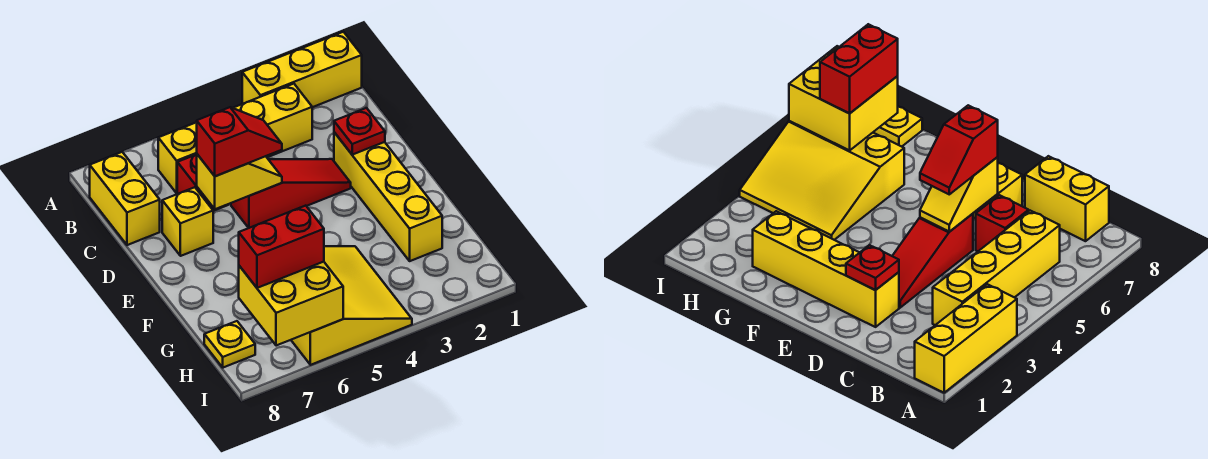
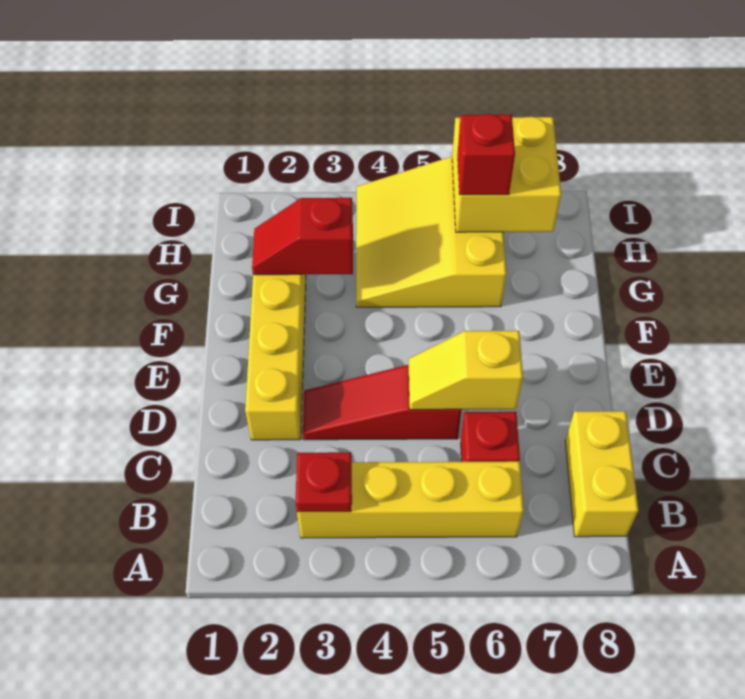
yellow brick A1:A3 level 1 -> none
red plate D2 level 2 -> red plate B3 level 2
red slope D5:D6 level 3 top 6 -> red slope G2:G3 level 2 top 3
yellow brick D7 level 1 -> none
red brick H6:H7 level 3 -> red brick H6 level 3
yellow plate H8 level 1 -> none

